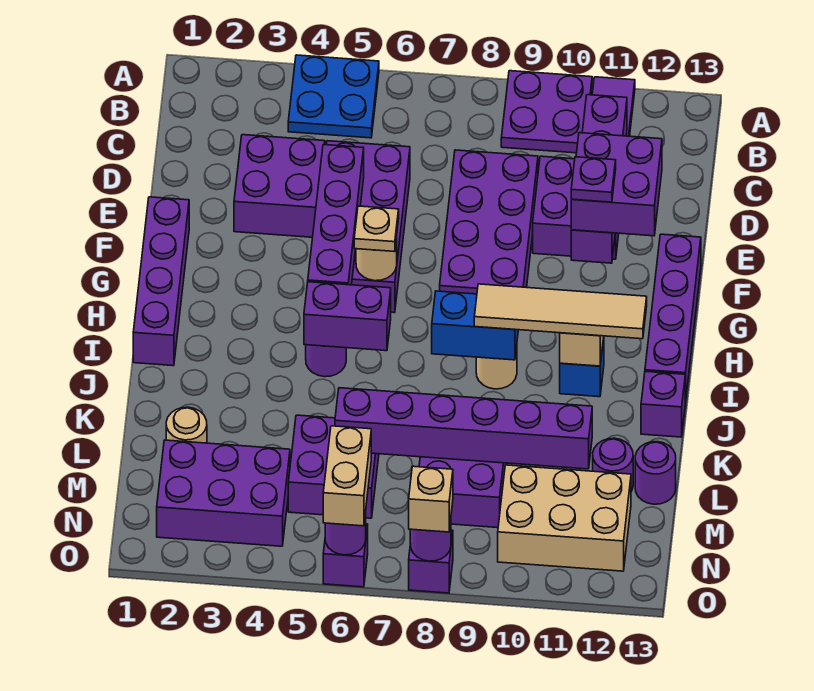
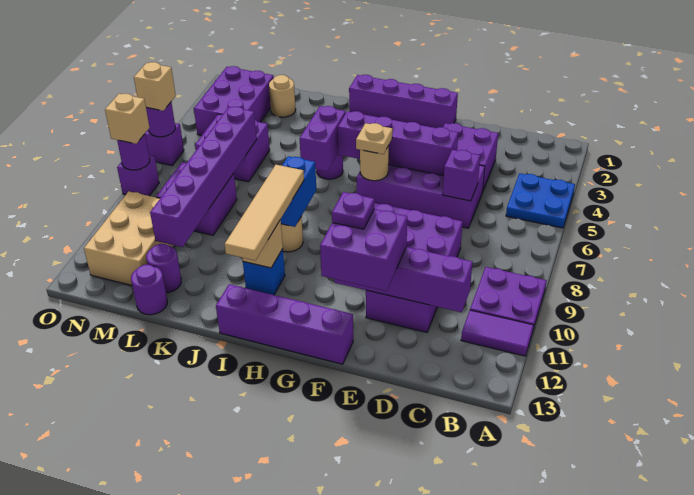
purple brick J13 level 1 -> purple brick D6 level 2
tan brick N6:O6 level 3 -> tan brick O6 level 3

